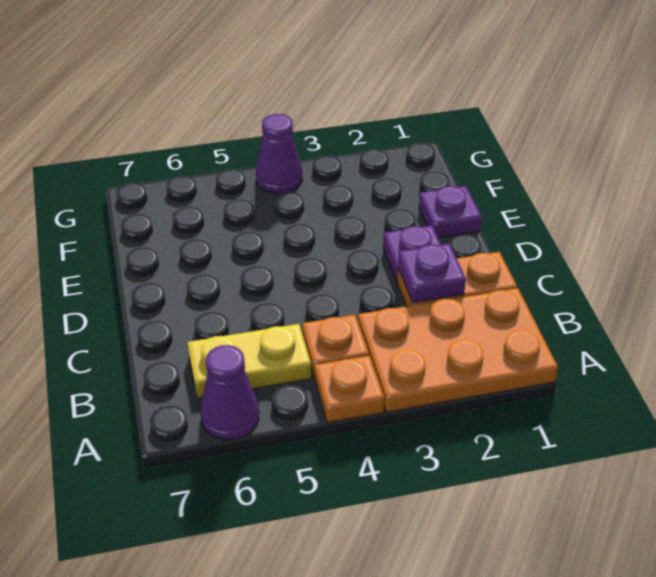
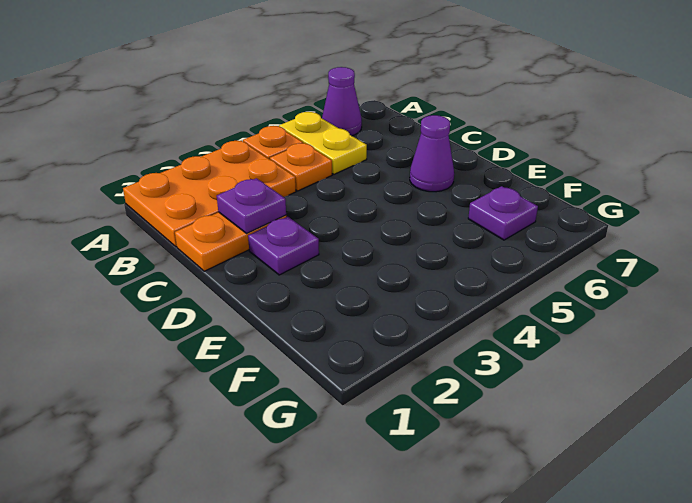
yellow plate B5:B6 level 1 -> yellow plate A5:B5 level 1
purple plate E1 level 1 -> purple plate F6 level 1
purple cone G4 level 1 -> purple cone D6 level 1

